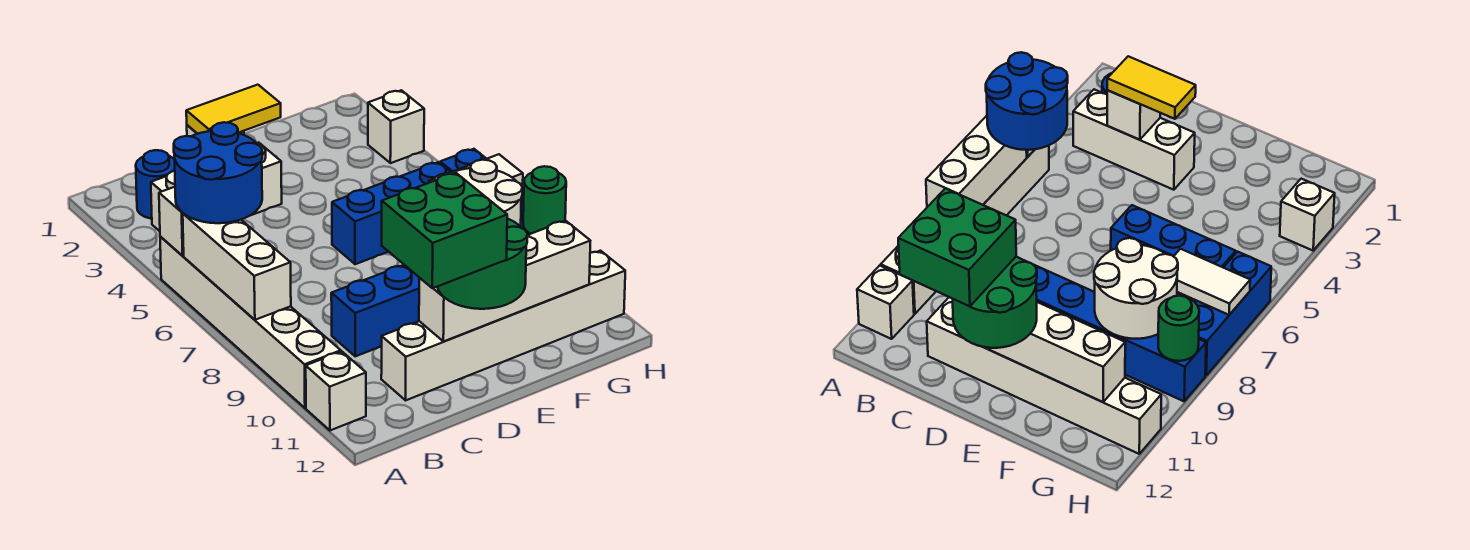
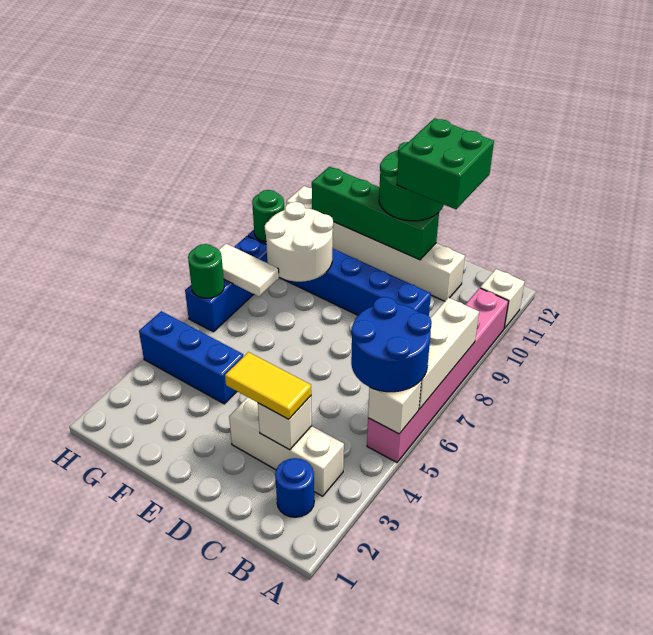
white brick A5:A10 level 1 -> pink brick A5:A10 level 1
white brick D11:G11 level 2 -> green brick D11:G11 level 2
blue brick E6:G6 level 1 -> blue brick F4:H4 level 1
white brick H3 level 1 -> none
none -> green round brick H6 level 2

